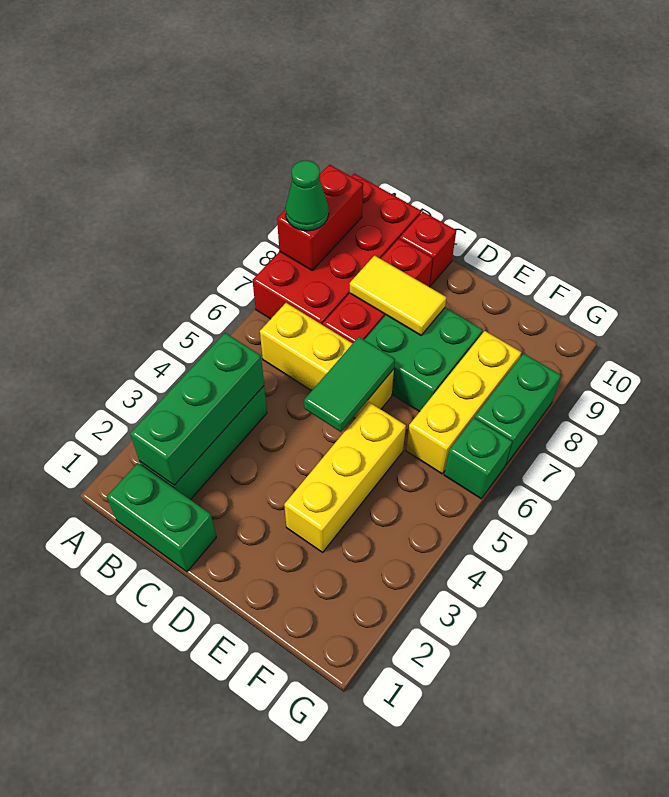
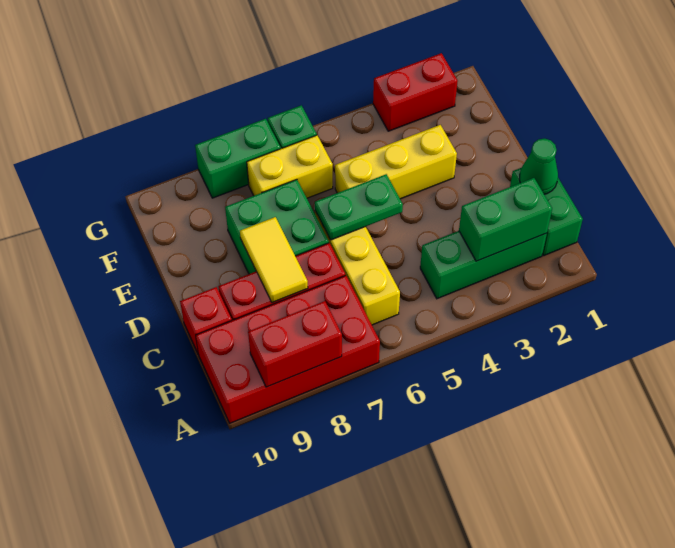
green cone A8 level 3 -> green cone C1 level 2
green brick B2:B4 level 2 -> green brick B2:B3 level 2
green tile D5:D6 level 2 -> green plate D5:D6 level 2
yellow brick F6:F8 level 1 -> yellow brick F6:F7 level 1
none -> red brick G2:G3 level 1

